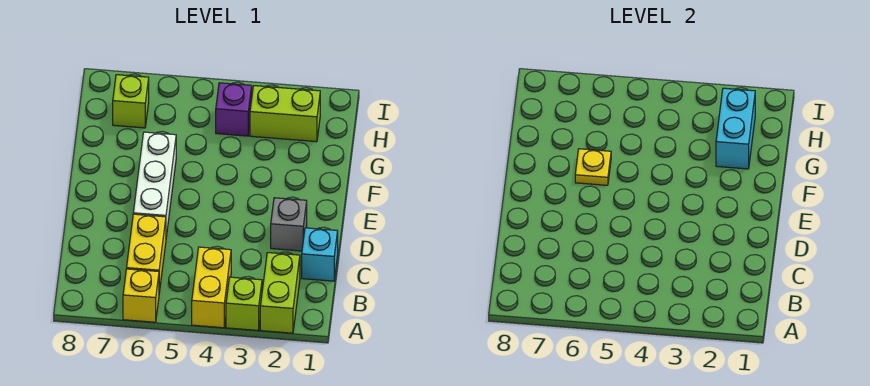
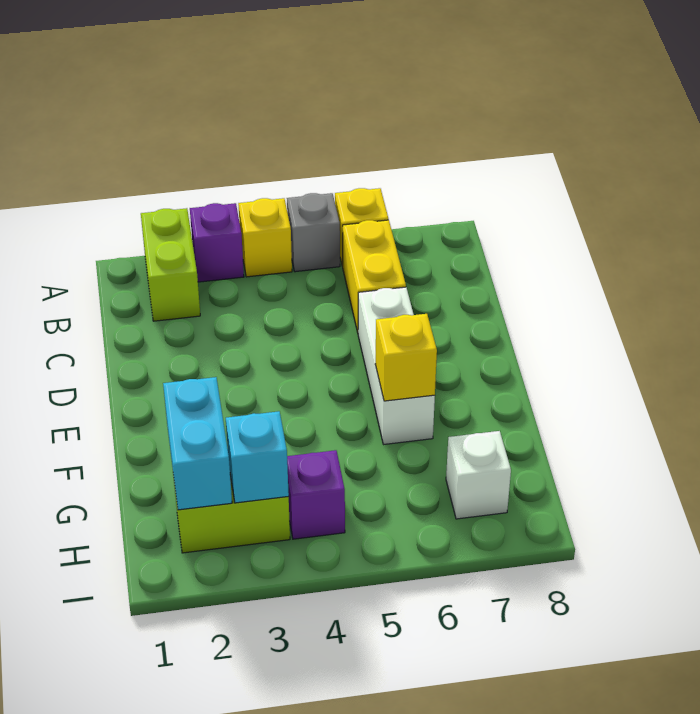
lime brick A3 level 1 -> purple brick A3 level 1
yellow brick A4:B4 level 1 -> yellow brick A4 level 1
cyan brick C1 level 1 -> cyan brick H3 level 2
grey brick D2 level 1 -> grey brick A5 level 1
yellow plate F6 level 2 -> yellow brick F6 level 2
lime brick H7 level 1 -> white brick H7 level 1

